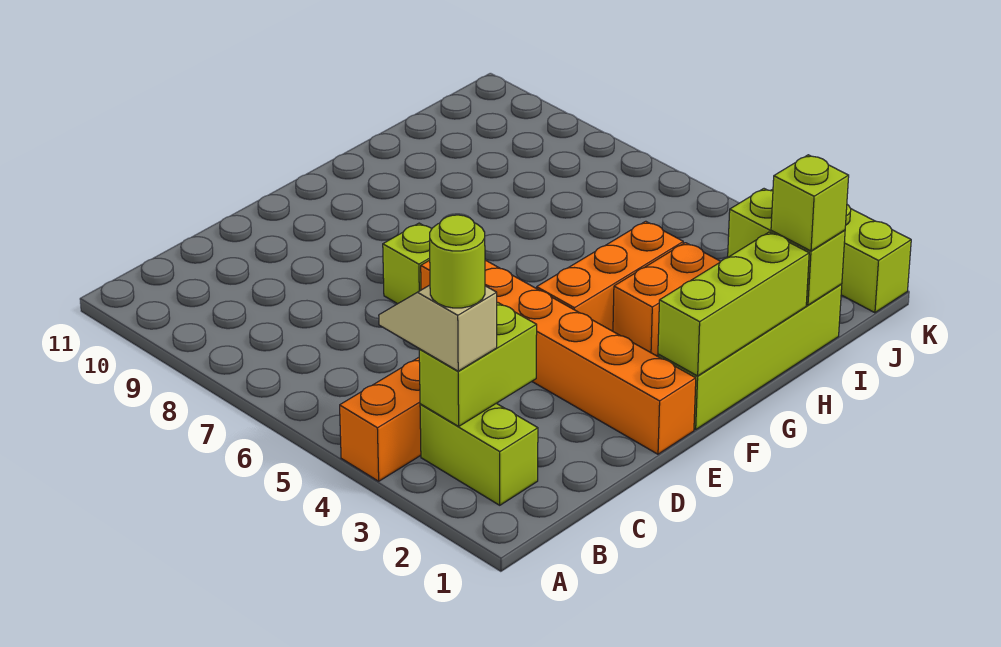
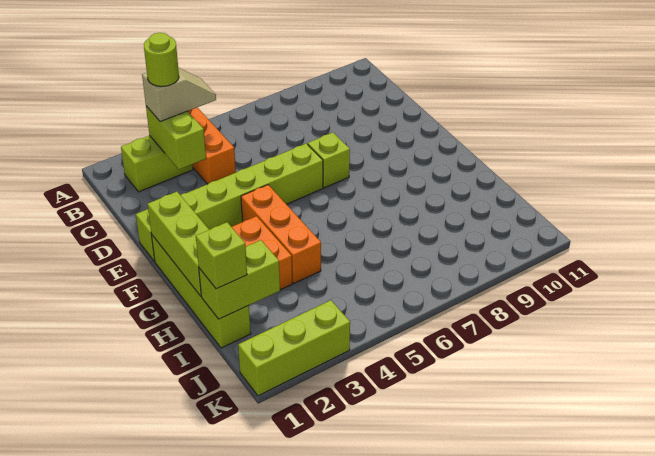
orange brick E1:E6 level 1 -> lime brick E1:E6 level 1

